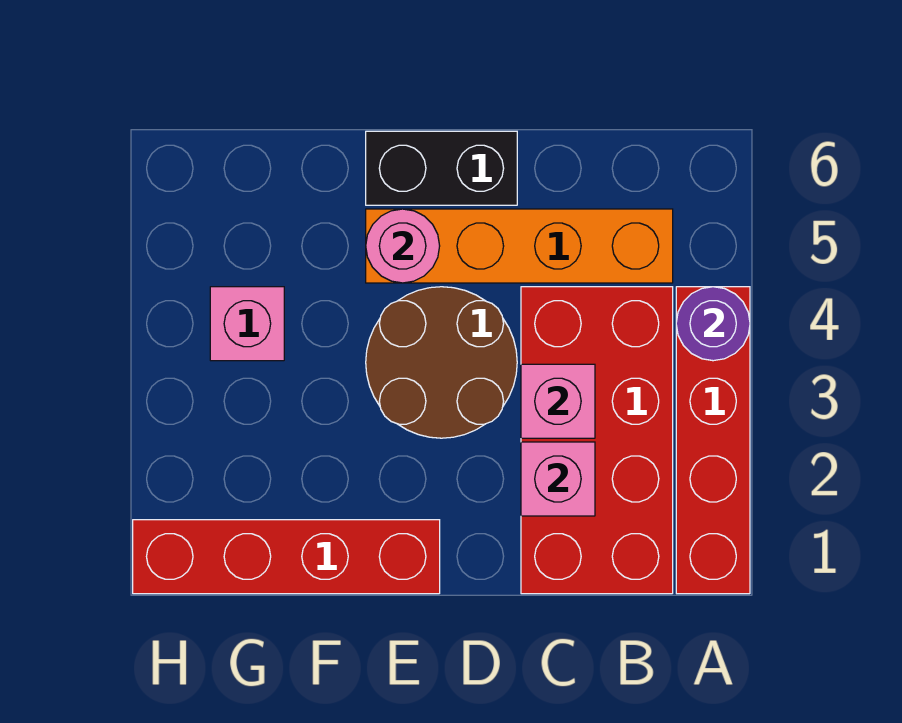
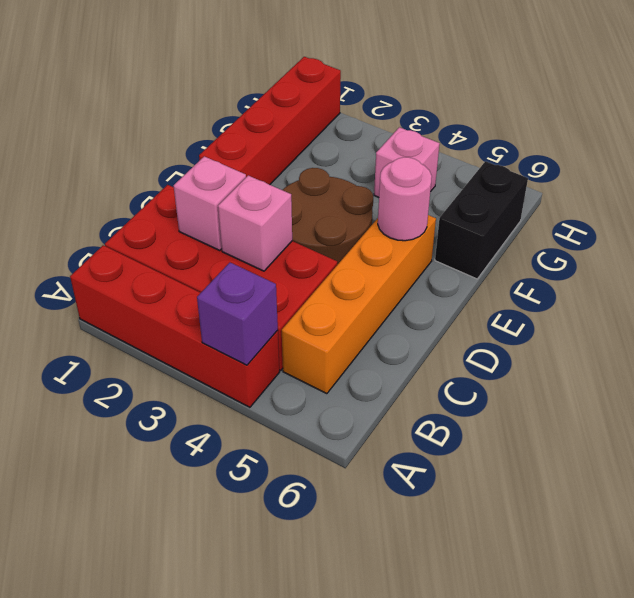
purple round brick A4 level 2 -> purple brick A4 level 2
black brick D6:E6 level 1 -> black brick F6:G6 level 1

